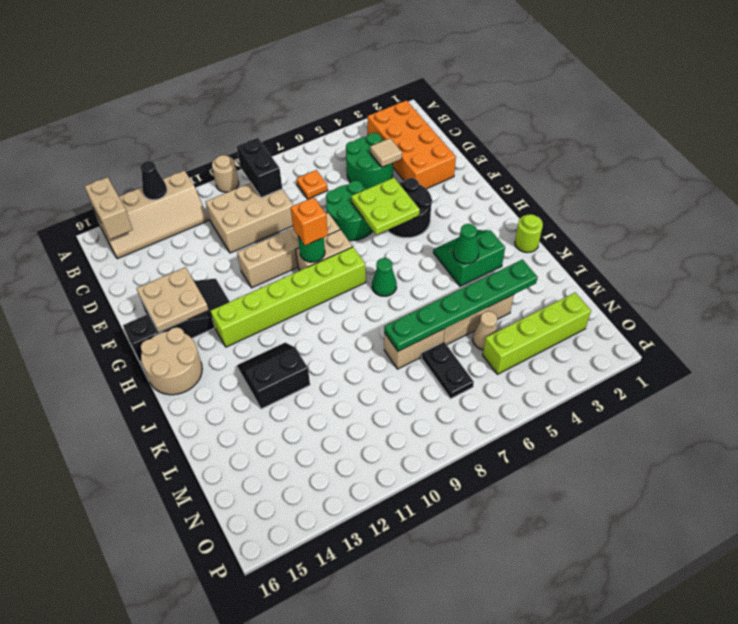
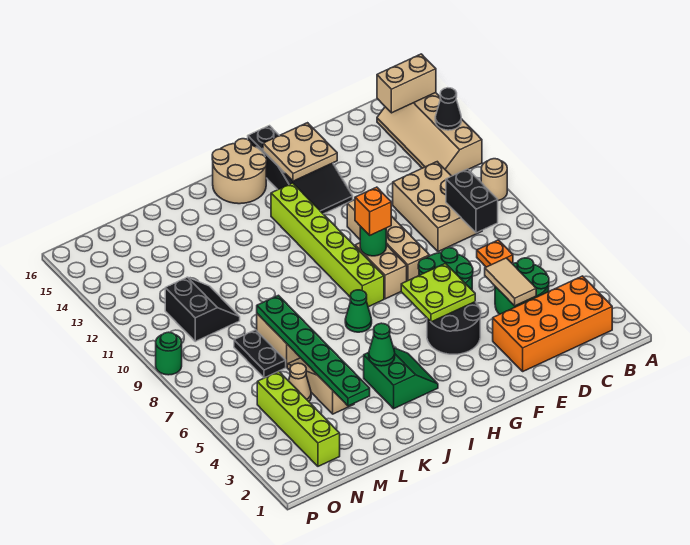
black brick B9:C9 level 2 -> black brick C8:C9 level 2
tan tile D4 level 2 -> tan tile D4:D5 level 2
lime round brick J1 level 1 -> none
black slope J12:K13 level 1 top K -> black slope M10:N11 level 1 top N
black plate M7:N7 level 1 -> black plate M7:M8 level 1
none -> green round brick P9 level 1

